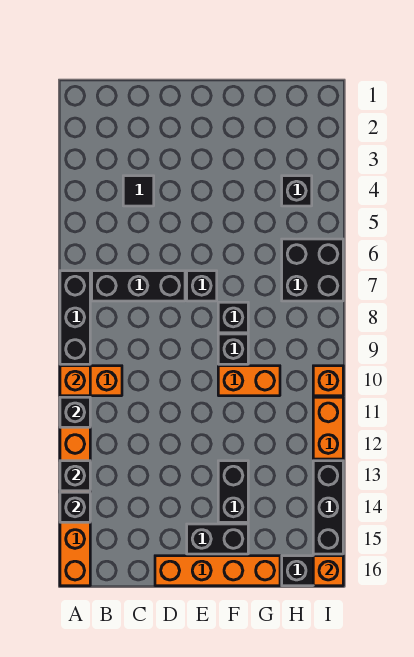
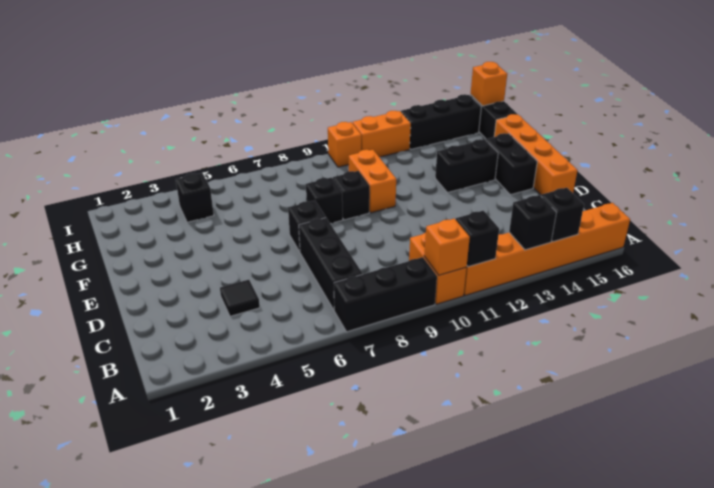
black brick H6:I7 level 1 -> none

